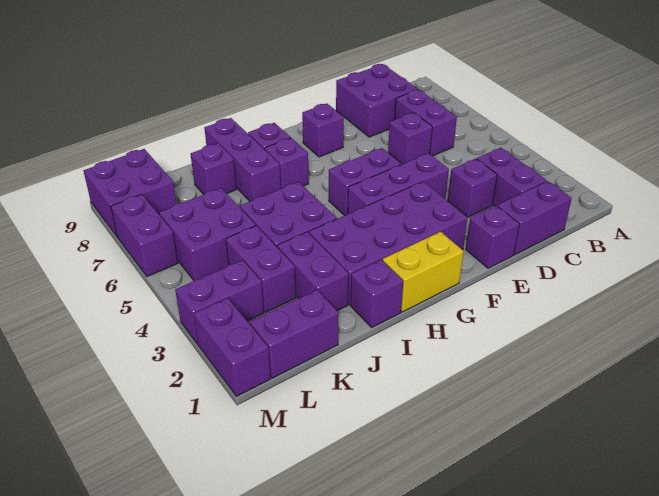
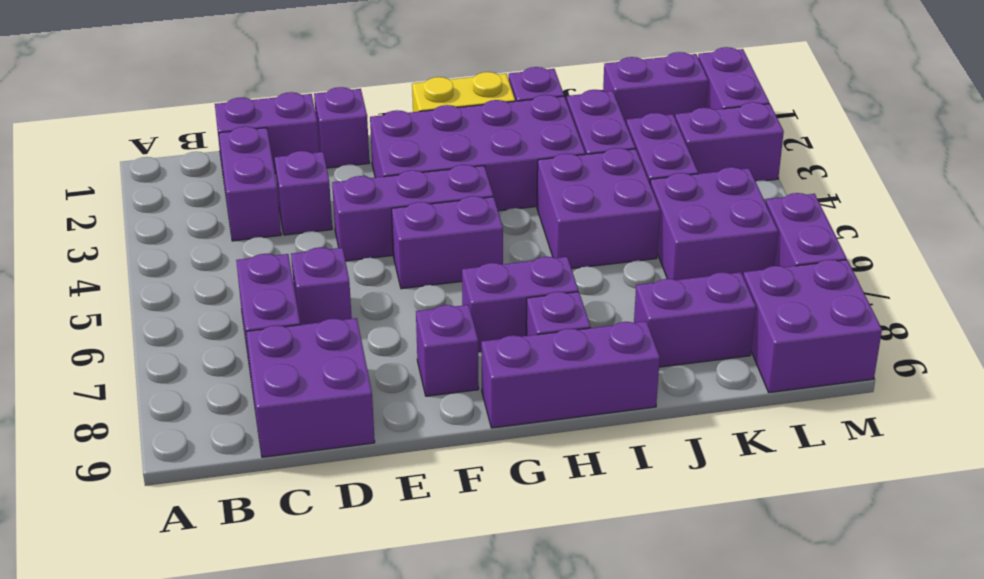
purple brick H7 level 1 -> purple brick G7:H7 level 1
purple brick I7:I9 level 1 -> purple brick G9:I9 level 1
purple brick J8 level 1 -> purple brick J8:K8 level 1

